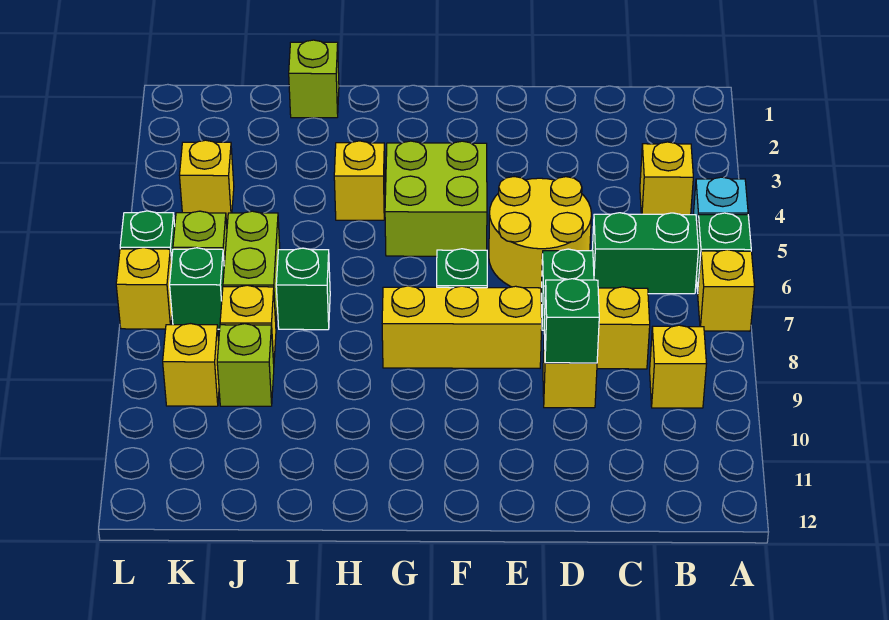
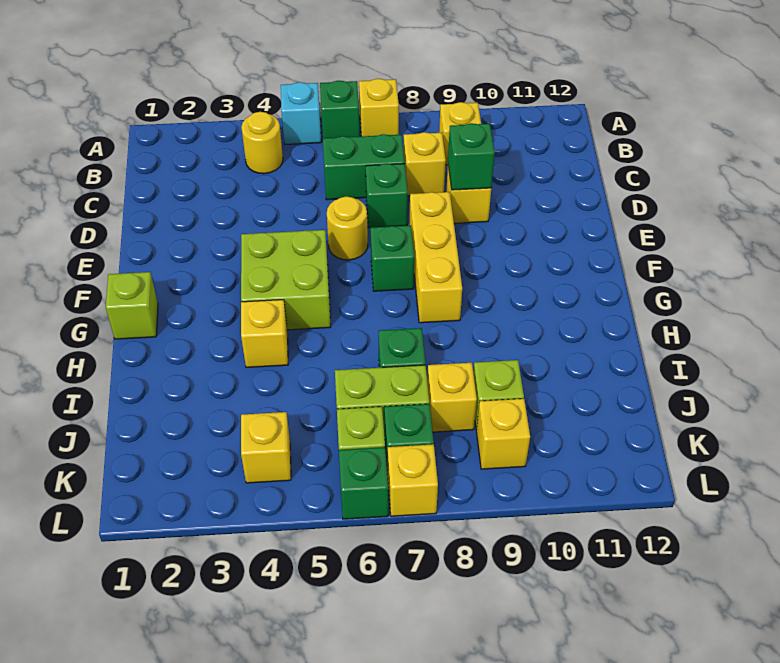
yellow brick B4 level 1 -> yellow round brick B4 level 1
green brick B6:C6 level 1 -> green brick C6:C7 level 1
yellow round brick D5:E6 level 1 -> yellow round brick E6 level 1
lime brick I1 level 1 -> lime brick G1 level 1

